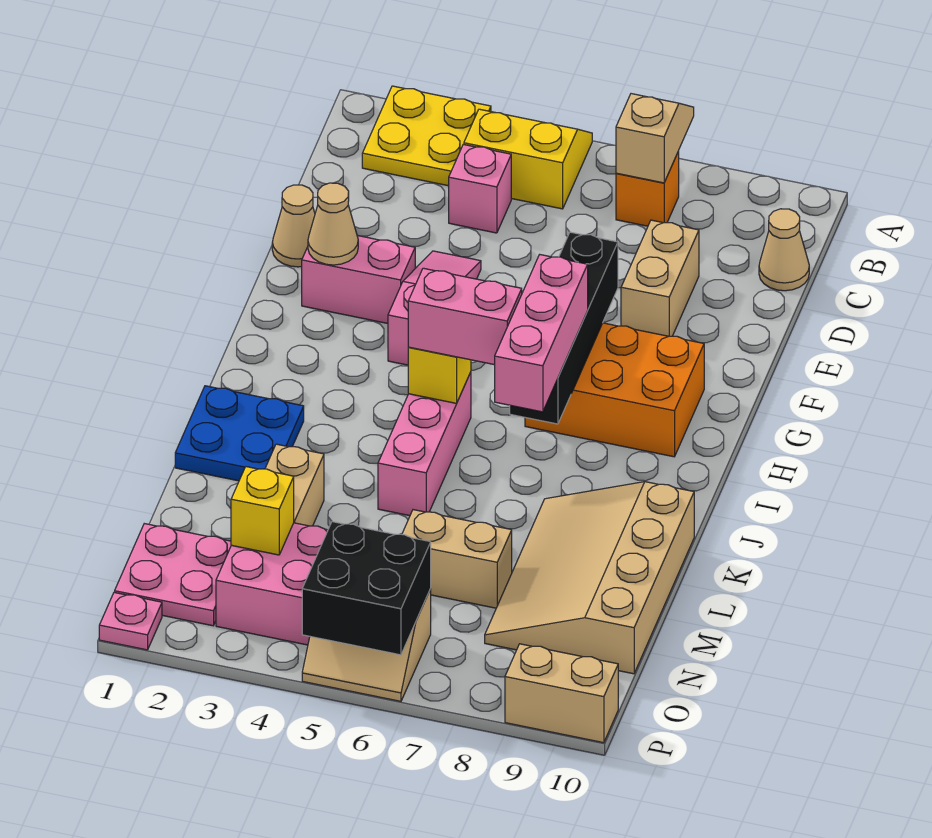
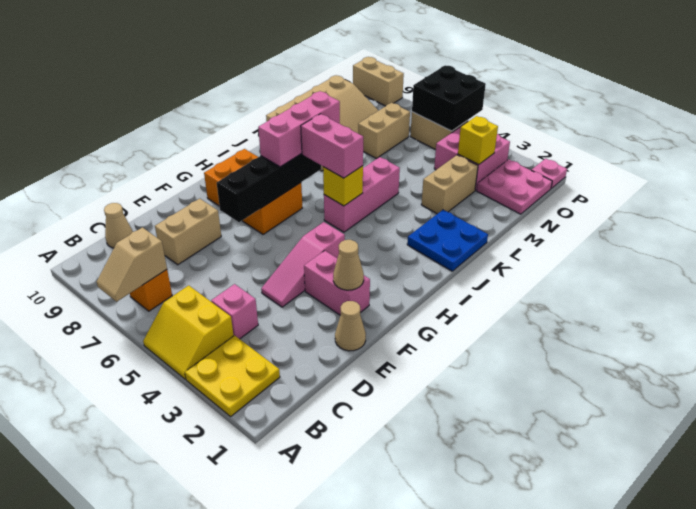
tan brick M6:M7 level 1 -> tan brick M7:N7 level 1

